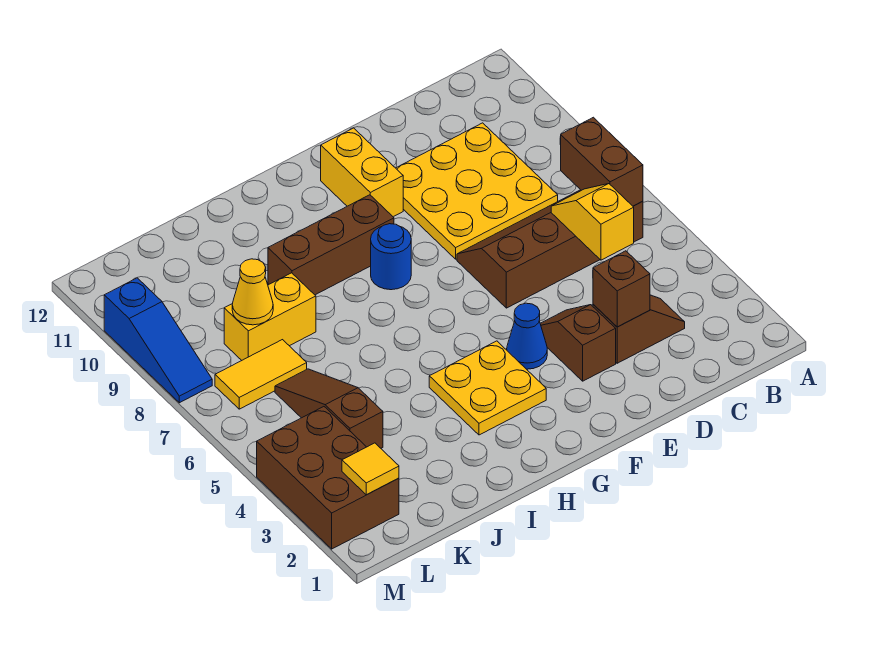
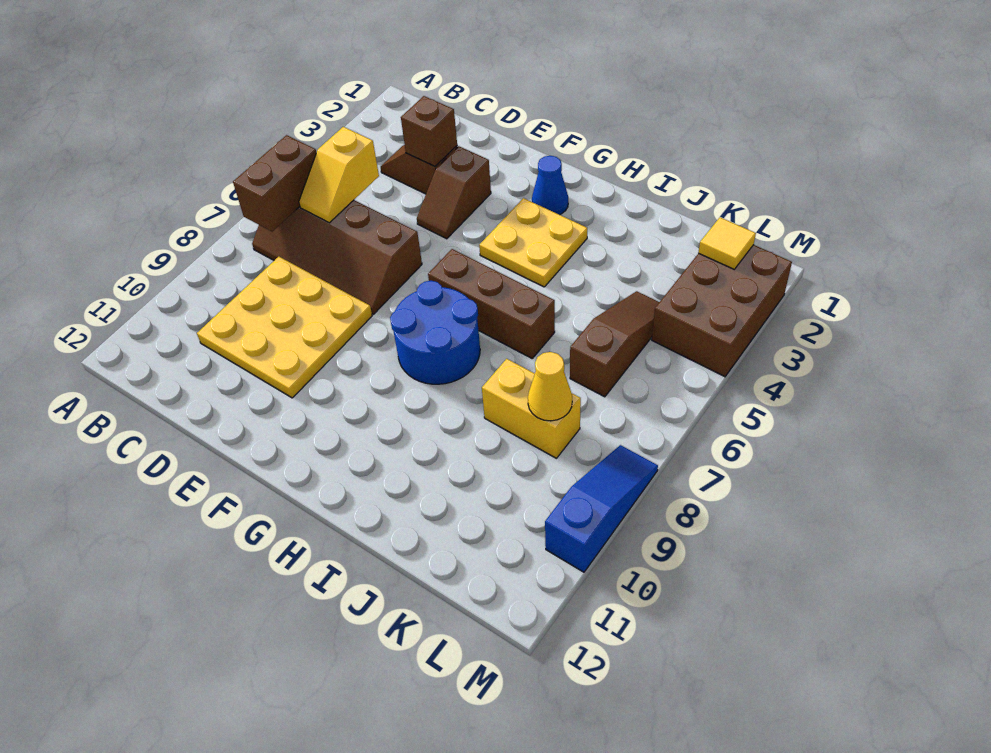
blue cone F4 level 1 -> blue cone G2 level 1
yellow brick F10:F11 level 1 -> none
blue round brick G8 level 1 -> blue round brick G7:H8 level 1
brown brick G9:I9 level 1 -> brown brick G6:I6 level 1
brown slope K4:K6 level 1 top 4 -> brown slope K4:K6 level 1 top 6
yellow tile K7:L7 level 1 -> none

